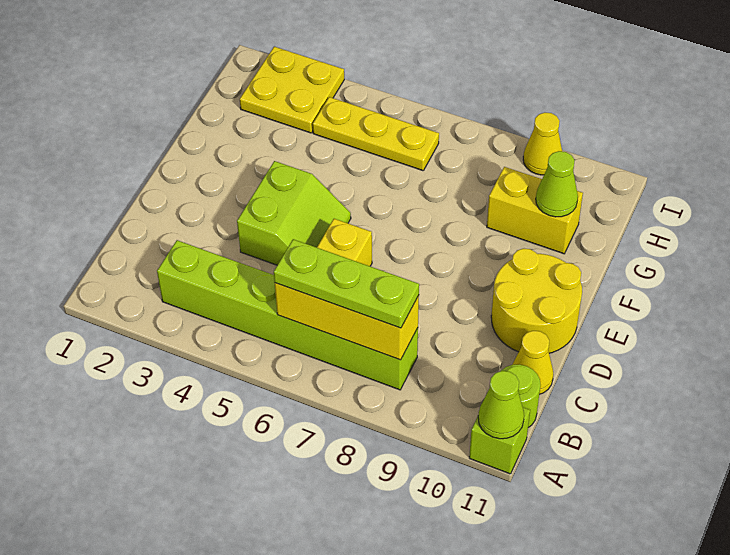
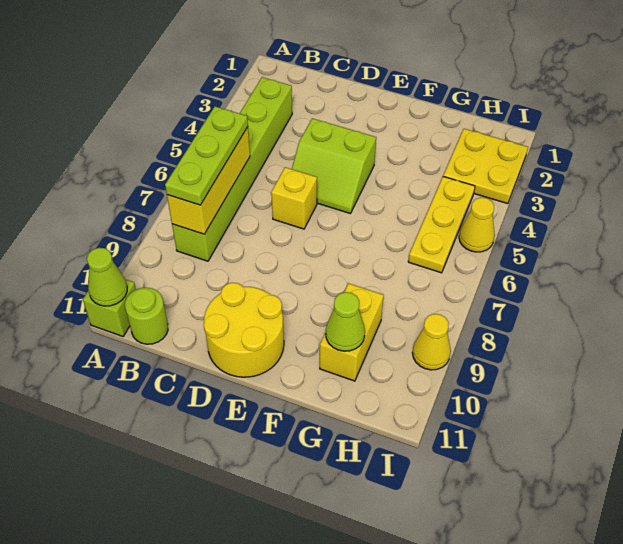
yellow cone C11 level 1 -> yellow cone I5 level 1

